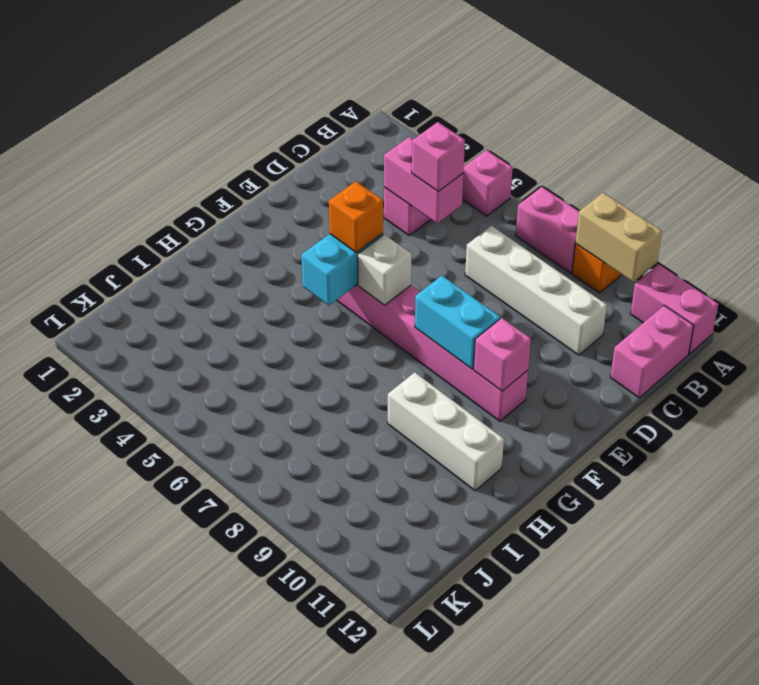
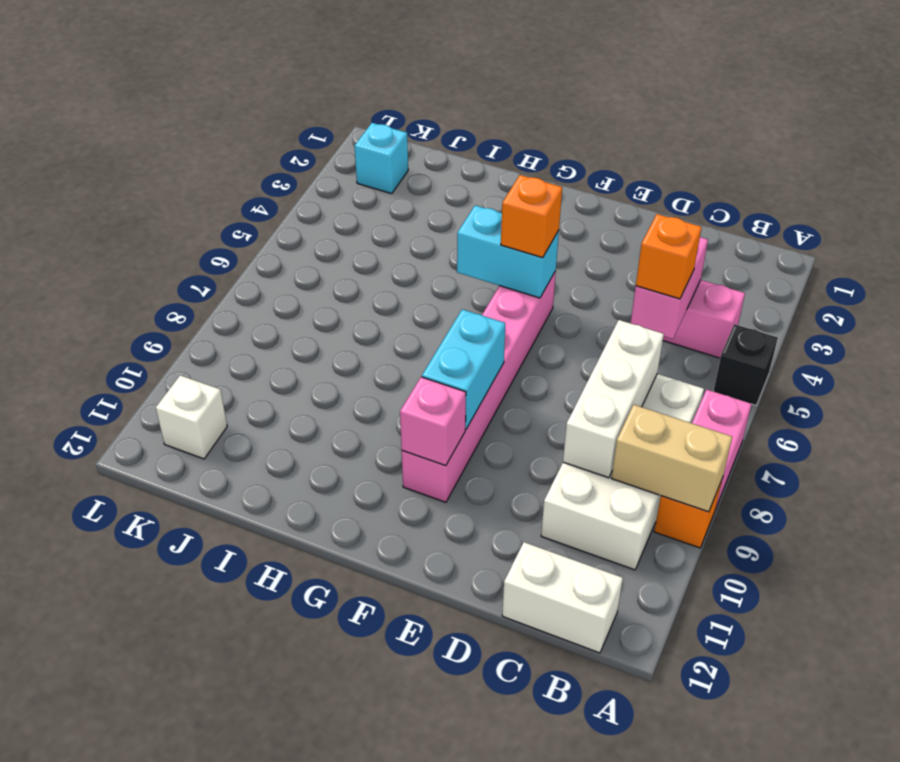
pink brick A5 level 1 -> black brick A5 level 1
tan brick A9:A10 level 2 -> tan brick A9:B9 level 2
pink brick A11:A12 level 1 -> none
pink brick B12:C12 level 1 -> white brick B12:C12 level 1
pink brick C5 level 3 -> orange brick C5 level 3
white brick C7:C10 level 1 -> white brick B7:C10 level 1
white brick F6 level 2 -> white brick K11 level 1
white brick H9:H11 level 1 -> white brick C7:C9 level 2
none -> cyan brick K2 level 1

